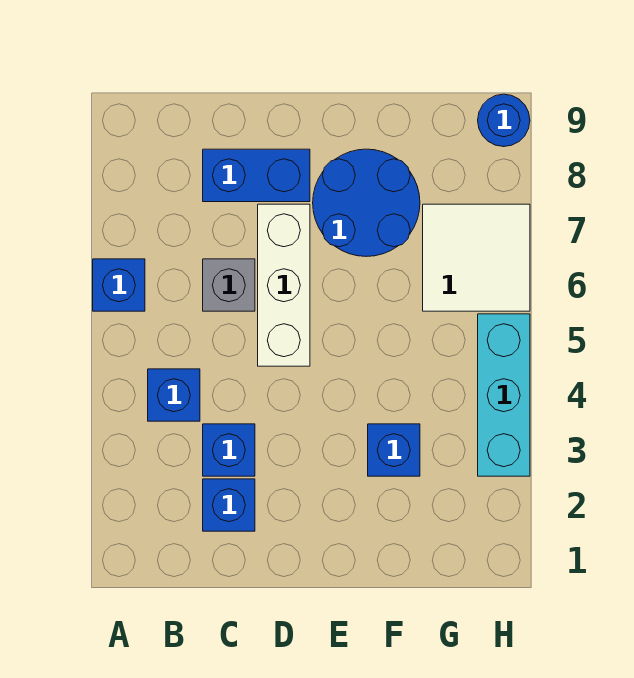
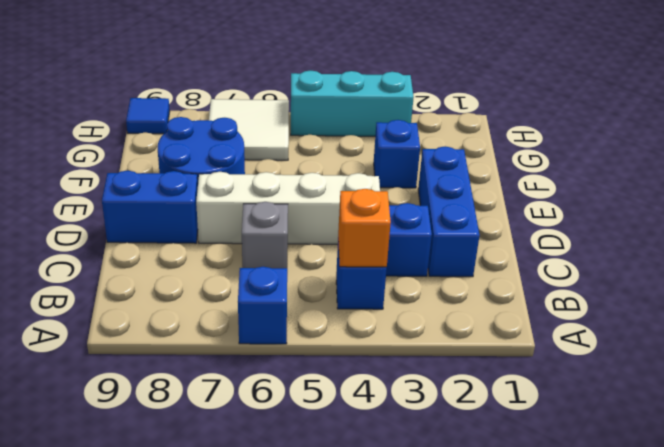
none -> orange brick B4 level 2
blue brick C2 level 1 -> blue brick C2:E2 level 1
blue brick C8:D8 level 1 -> blue brick D8:D9 level 1
white brick D5:D7 level 1 -> white brick D4:D7 level 1
blue round brick H9 level 1 -> blue tile H9 level 1

